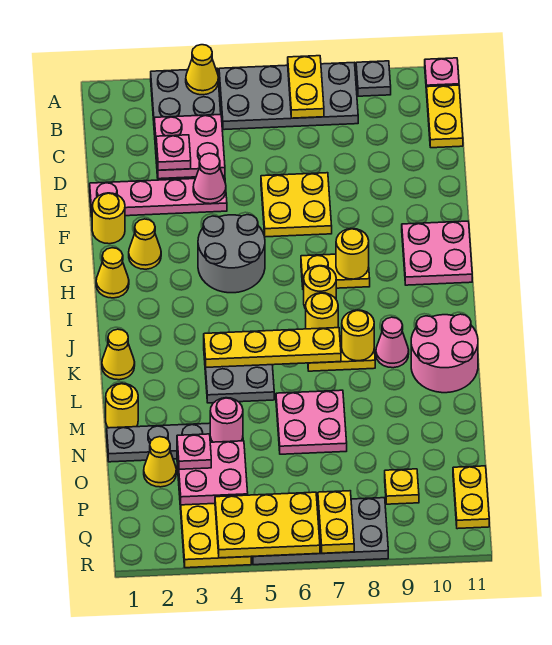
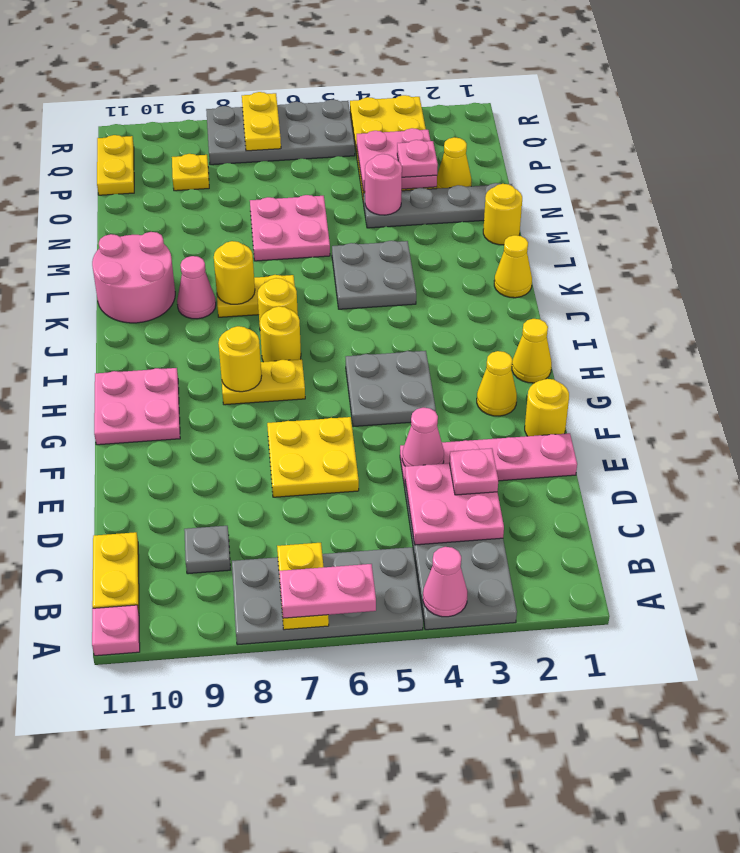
yellow cone A4 level 2 -> pink cone A4 level 2
none -> pink plate A6:A7 level 3
grey plate A9 level 1 -> grey plate C9 level 1
grey round brick G4:H5 level 1 -> grey plate G4:H5 level 1
yellow plate K4:K7 level 2 -> none
yellow plate Q4:R6 level 2 -> none

